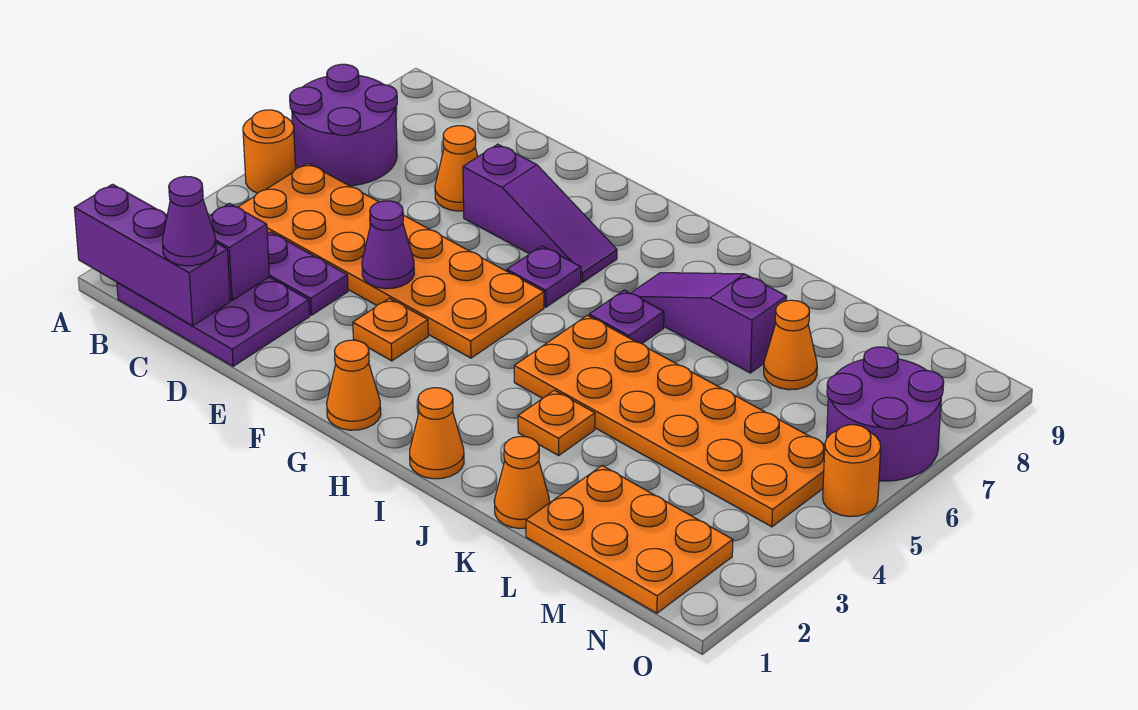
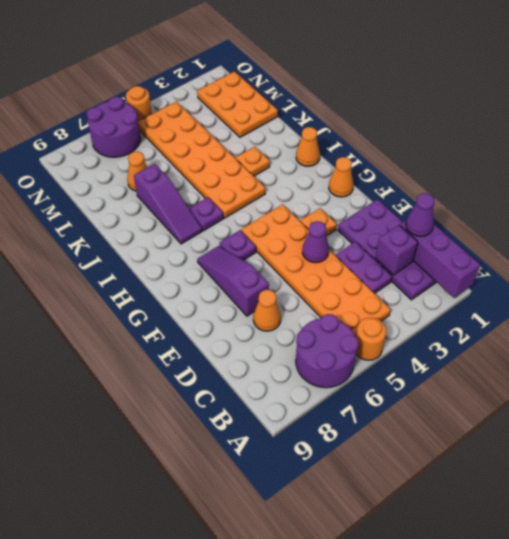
purple plate B1:D2 level 1 -> purple plate B1:E2 level 1
orange cone K1 level 1 -> none

